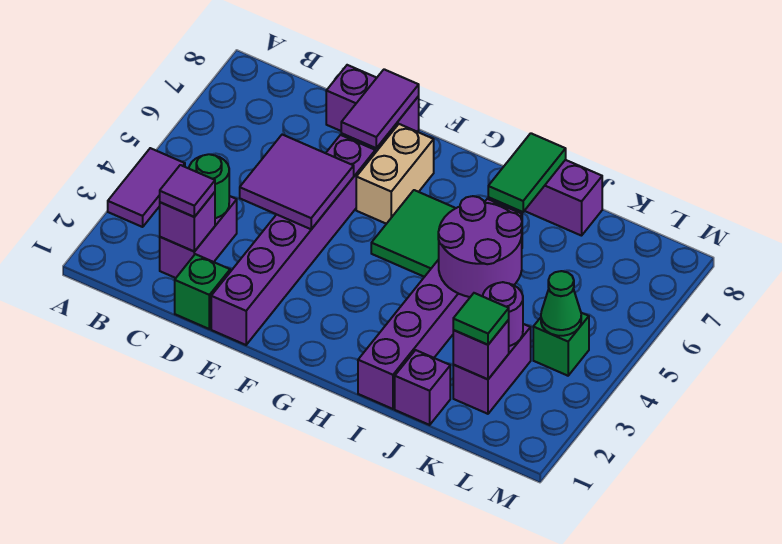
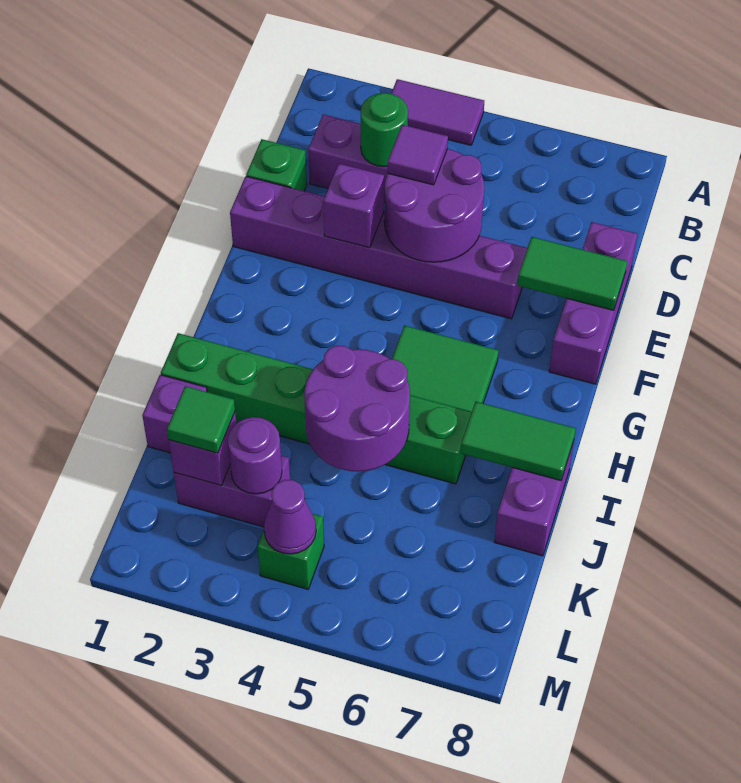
purple brick C2 level 2 -> purple brick E3 level 2
purple tile C2 level 3 -> purple tile D4 level 3
purple tile D4:E5 level 2 -> purple round brick D4:E5 level 2
purple brick D8:E8 level 1 -> purple brick D8:F8 level 1
purple tile E7:E8 level 2 -> green tile E7:E8 level 2
tan brick F6:F7 level 1 -> none
purple brick I1:I6 level 1 -> green brick I1:I6 level 1
green cone L4 level 2 -> purple cone L4 level 2

